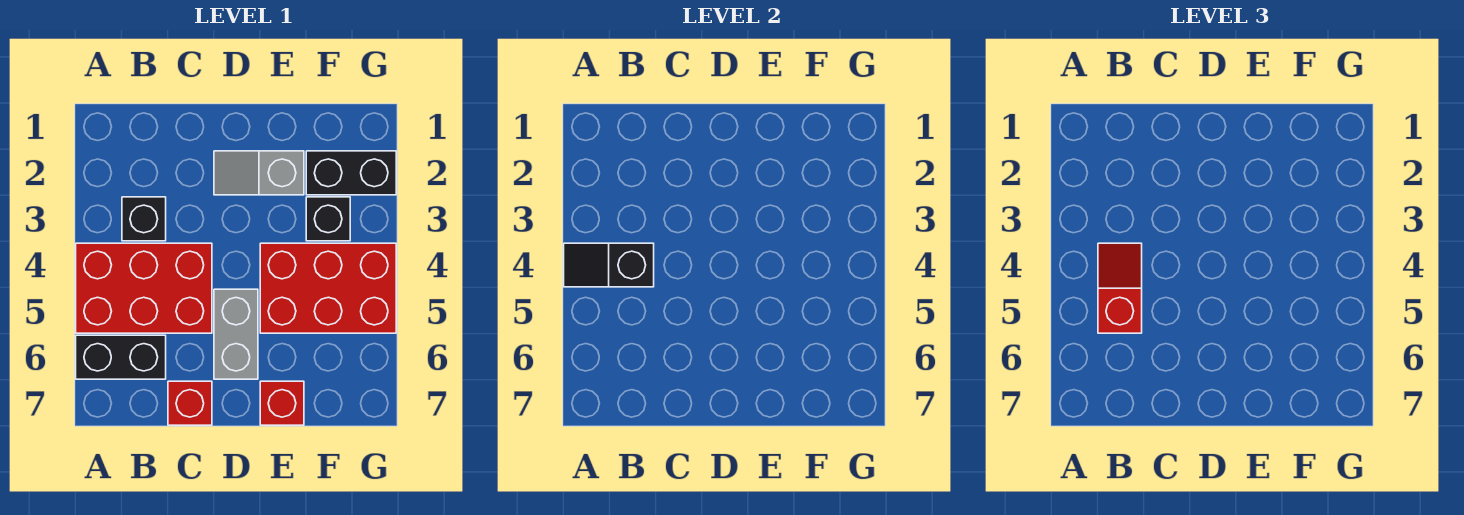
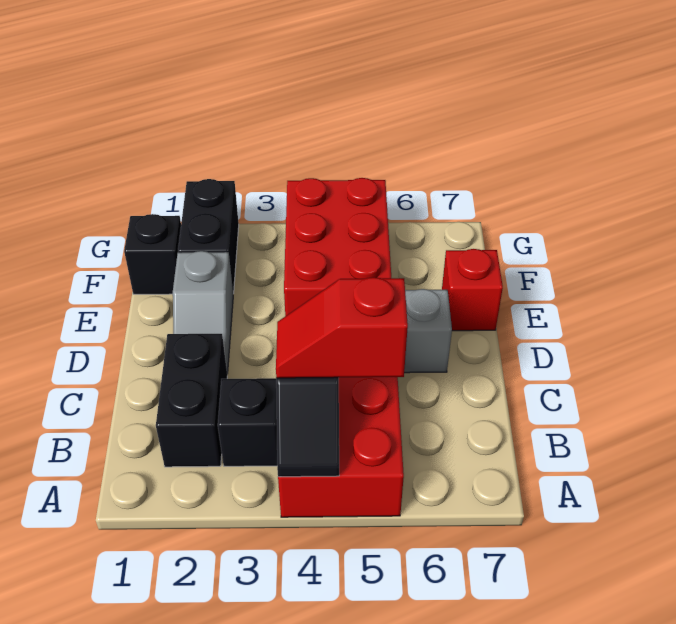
black brick A6:B6 level 1 -> black brick B2:C2 level 1
red brick C7 level 1 -> none
black brick F3 level 1 -> black brick F1 level 1

